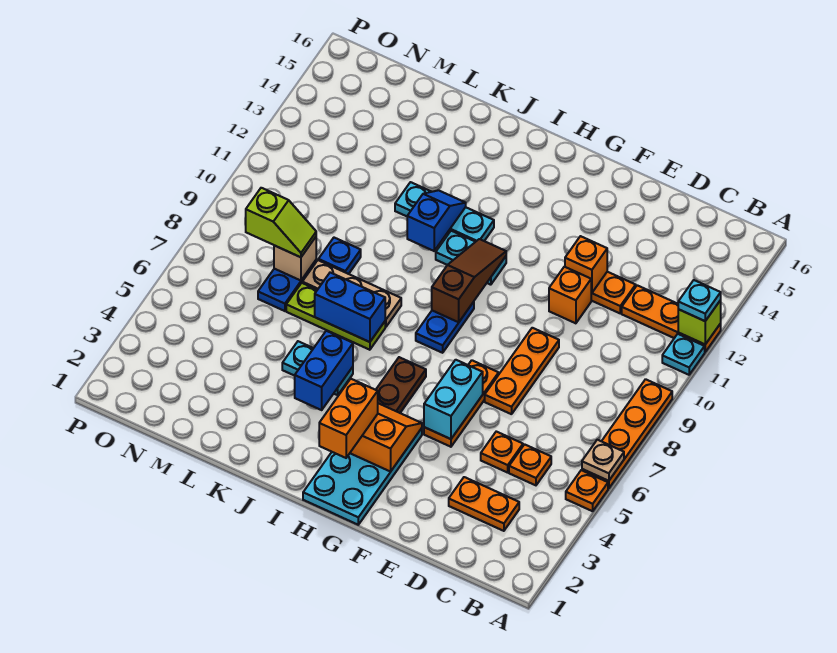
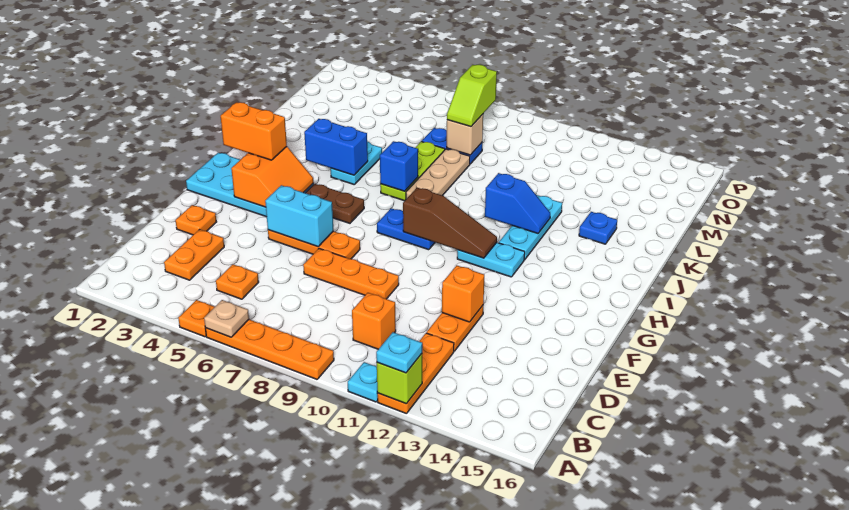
orange plate D5 level 1 -> orange plate E2 level 1
orange brick E11 level 1 -> orange brick C10 level 1
cyan plate H11:I11 level 1 -> cyan plate H11:H12 level 1
blue brick J7:K7 level 2 -> blue brick J7 level 2
blue plate L9 level 1 -> blue plate K14 level 1

